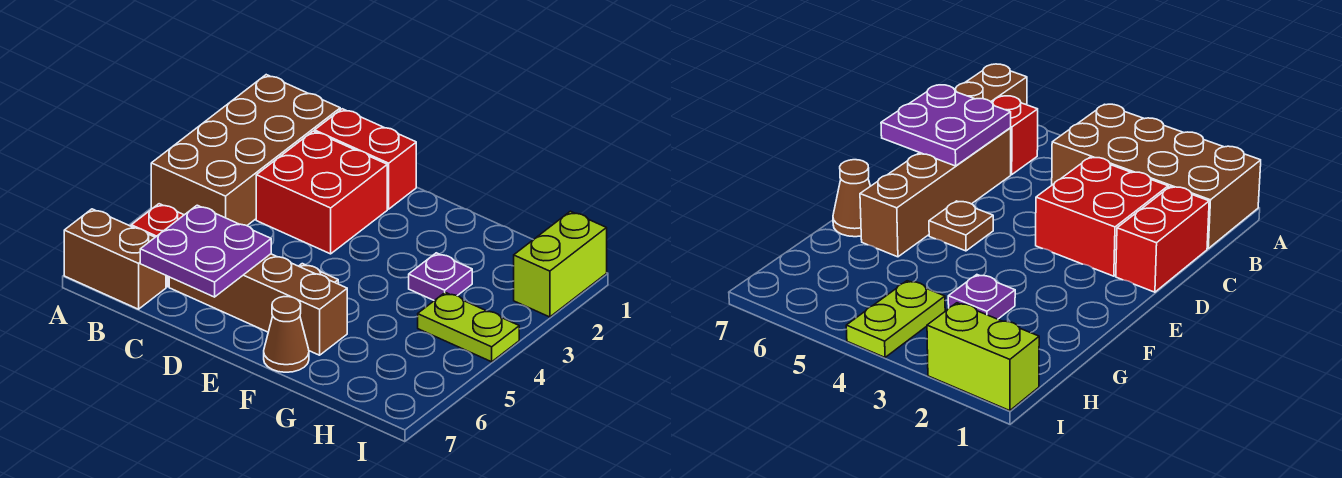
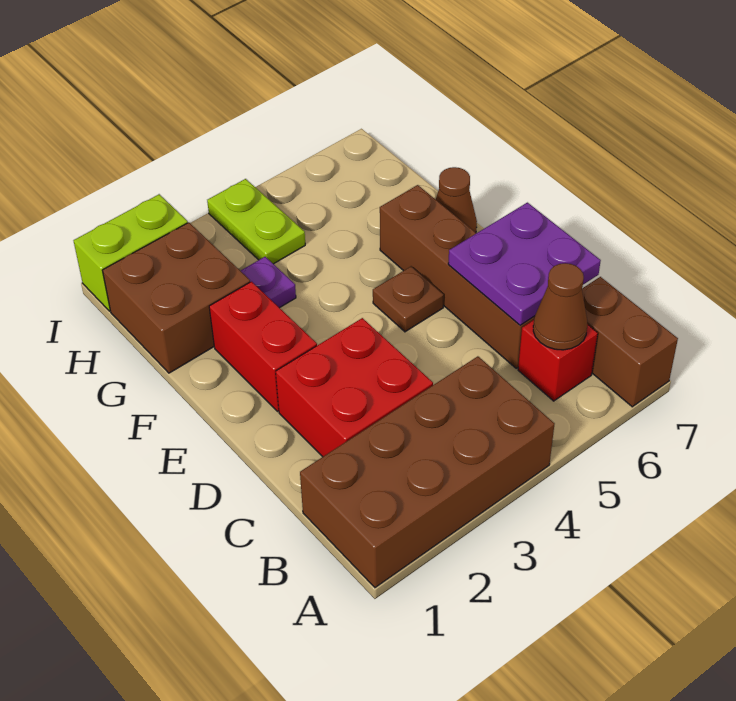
none -> brown cone B6 level 2
red brick C1:D1 level 1 -> red brick E2:F2 level 1
none -> brown brick G1:H2 level 1

